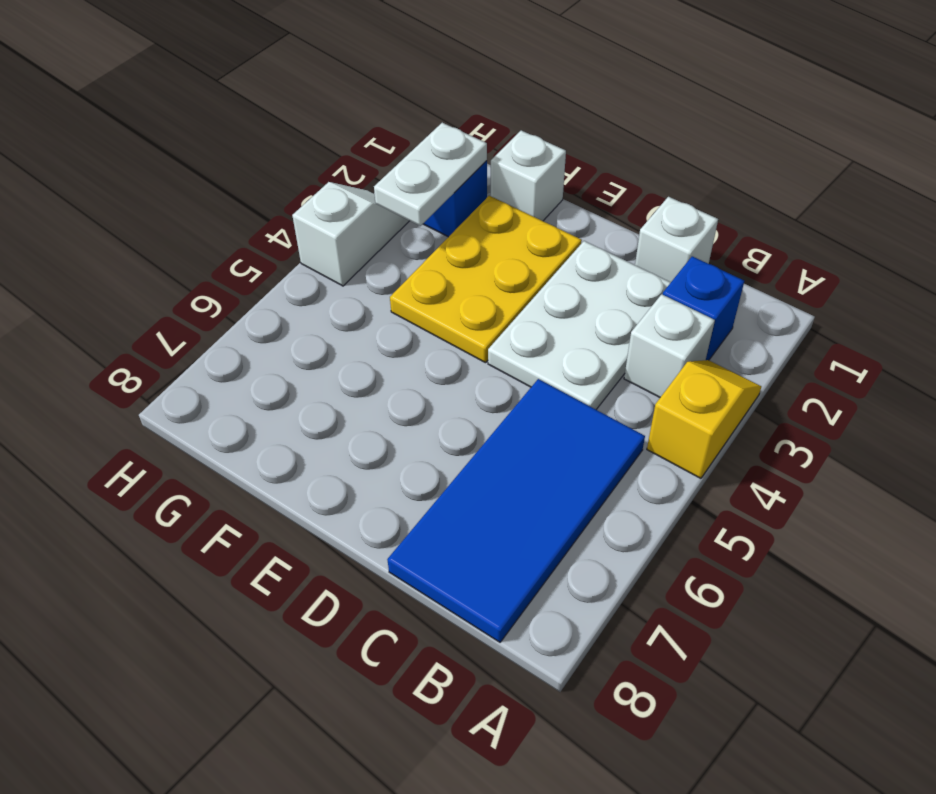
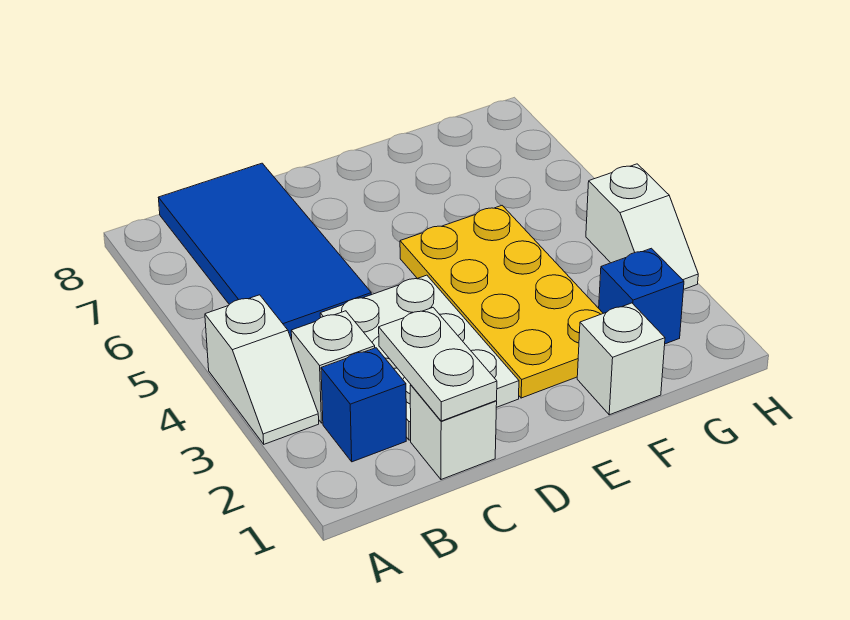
yellow slope A3:A4 level 1 top 4 -> white slope A3:A4 level 1 top 4
yellow plate E2:F4 level 1 -> yellow plate E2:F5 level 1
white plate G2:G3 level 2 -> white plate C1:C2 level 2

